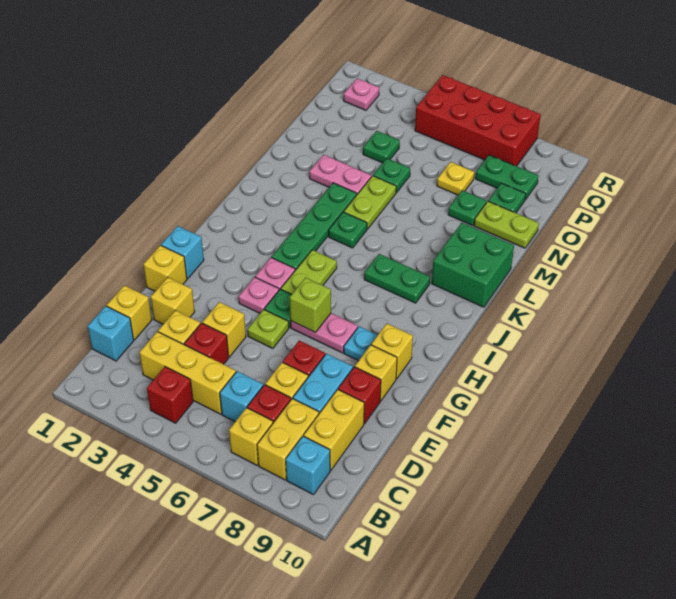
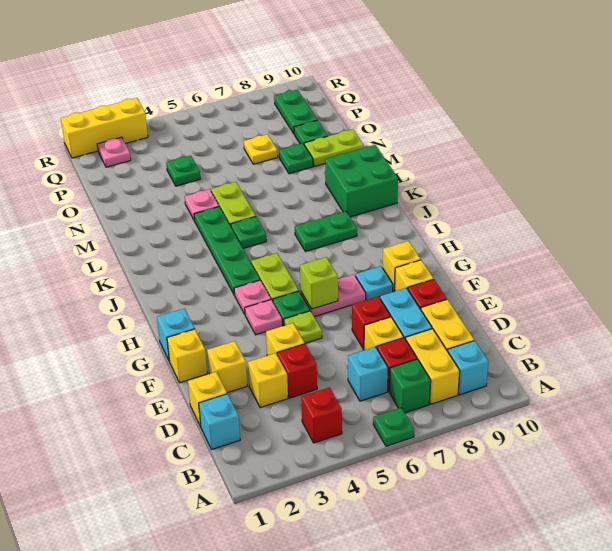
yellow brick B7 level 1 -> green brick B7 level 1
yellow brick C3:C5 level 1 -> yellow brick R1:R3 level 1
pink plate M3:M4 level 1 -> pink plate M4 level 1
green plate N5 level 1 -> green plate A6 level 1
green plate P8:P9 level 1 -> green plate P9:Q9 level 1
red brick Q5:R8 level 1 -> none

